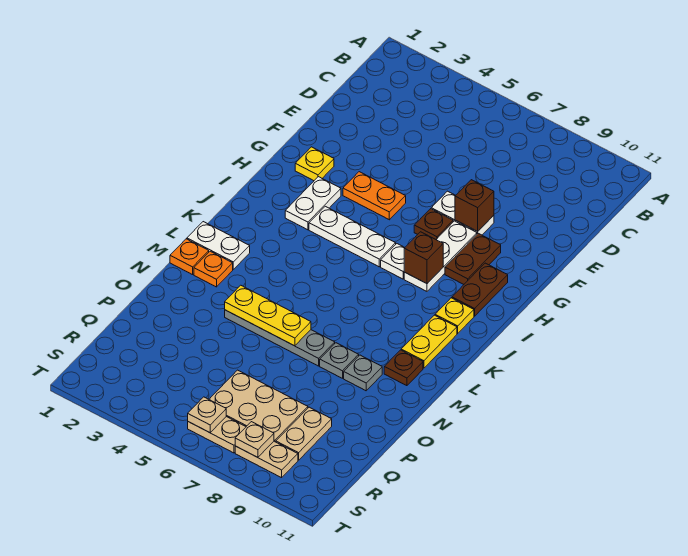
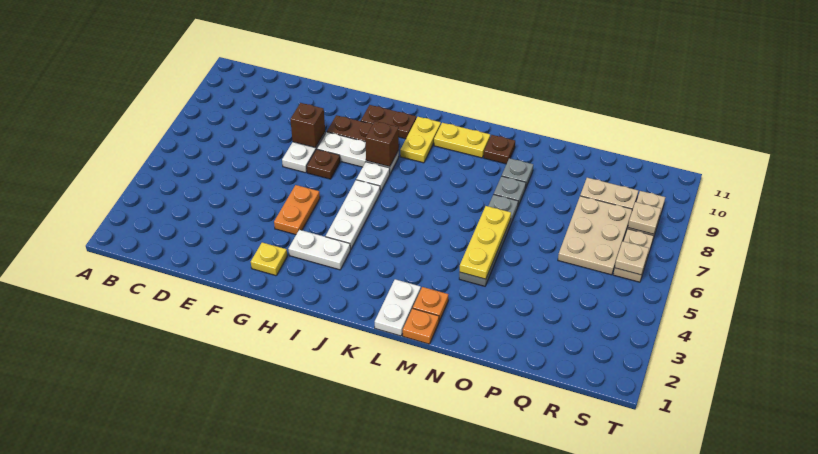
yellow plate J10 level 1 -> yellow plate J9:J10 level 1

